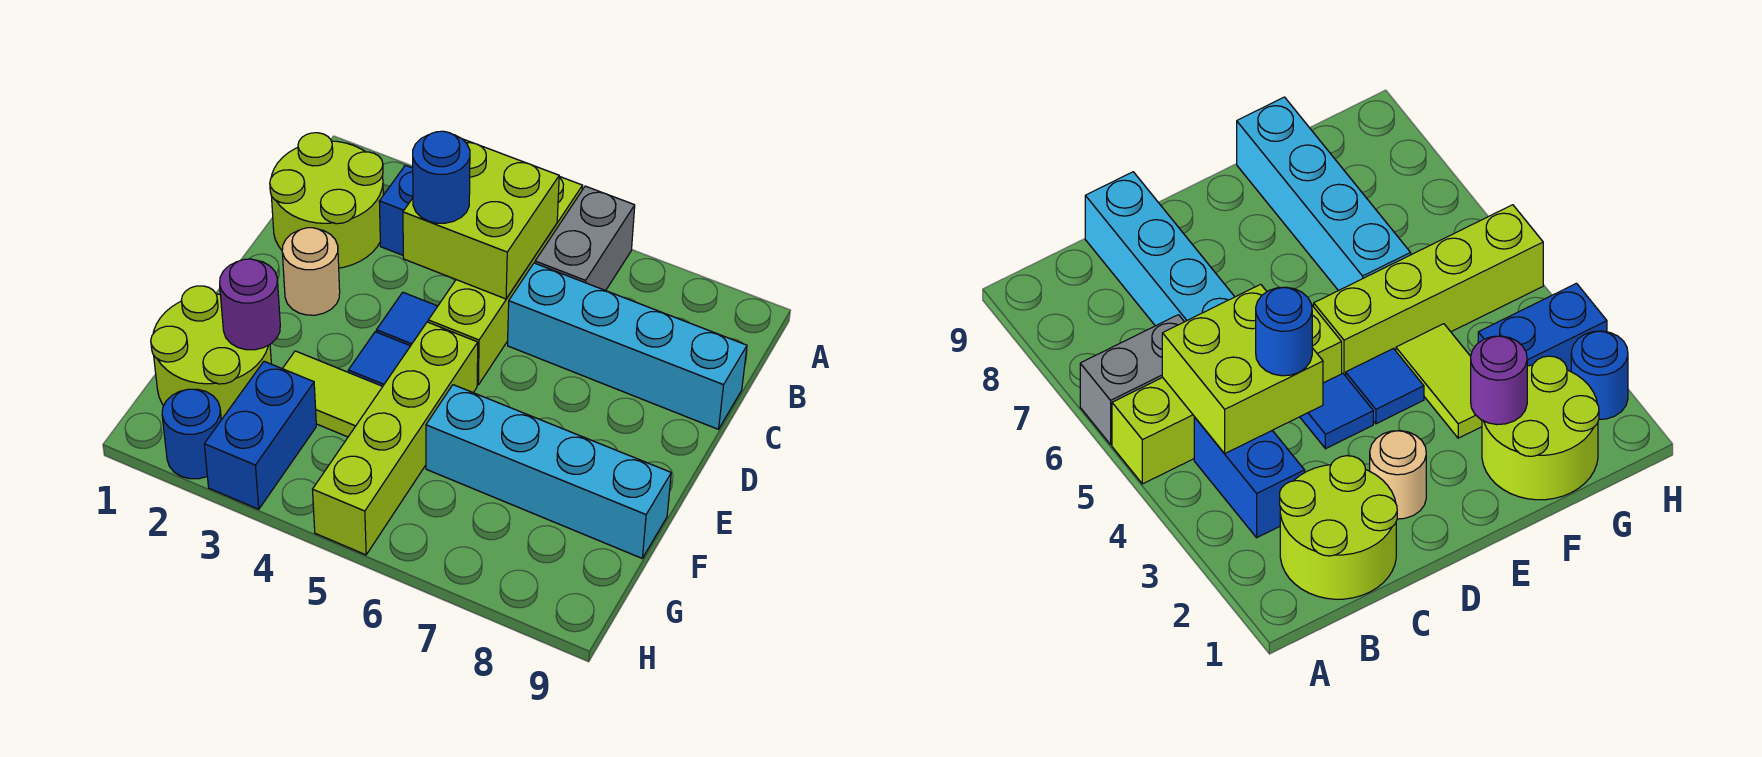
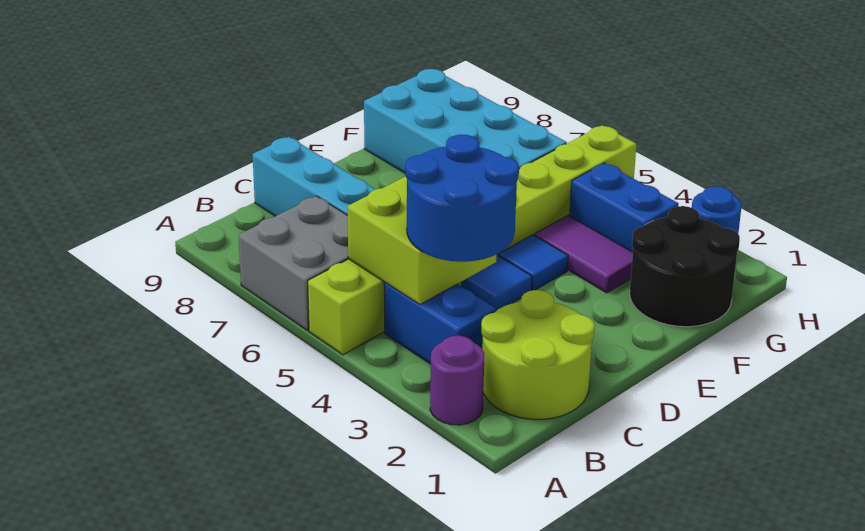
grey brick A6:B6 level 1 -> grey brick A6:B7 level 1
blue round brick C4 level 3 -> blue round brick B3:C4 level 3
tan round brick D2 level 1 -> none
lime round brick F1:G2 level 1 -> black round brick F1:G2 level 1
purple round brick F2 level 2 -> purple round brick A2 level 1
lime tile F3:F4 level 1 -> purple tile F3:F4 level 1
cyan brick F6:F9 level 1 -> cyan brick F6:G9 level 1
blue brick G3:H3 level 1 -> blue brick G3:G4 level 1

